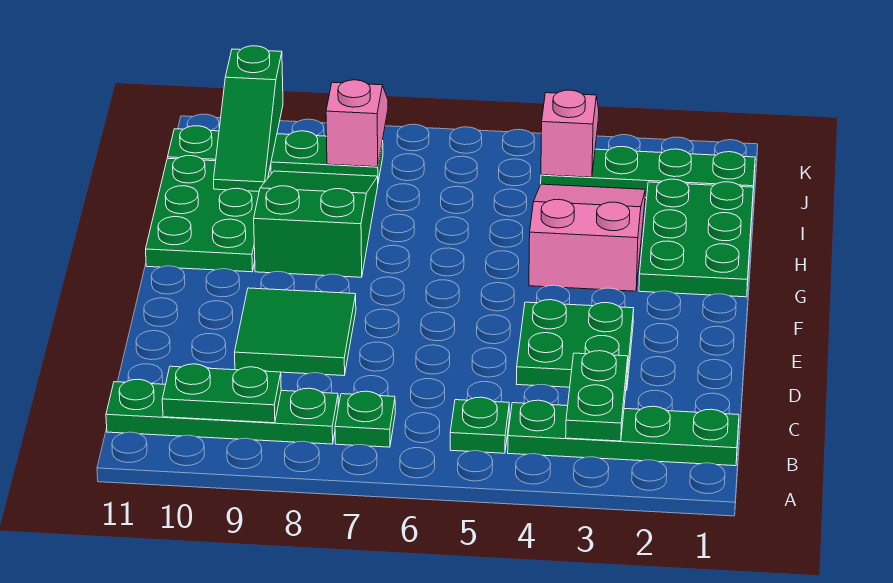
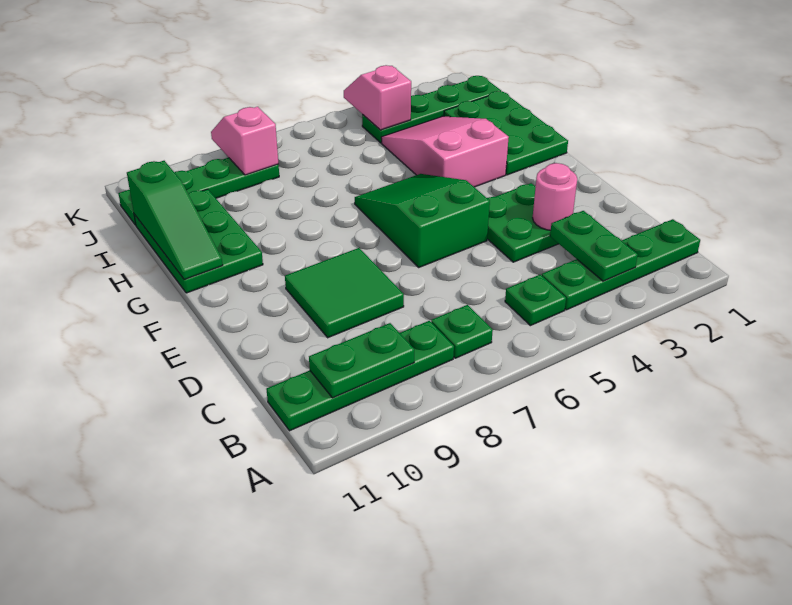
none -> pink round brick D3 level 2
green slope G8:I9 level 1 top G -> green slope E5:G6 level 1 top E
green slope I10:K10 level 2 top K -> green slope G11:I11 level 2 top I

